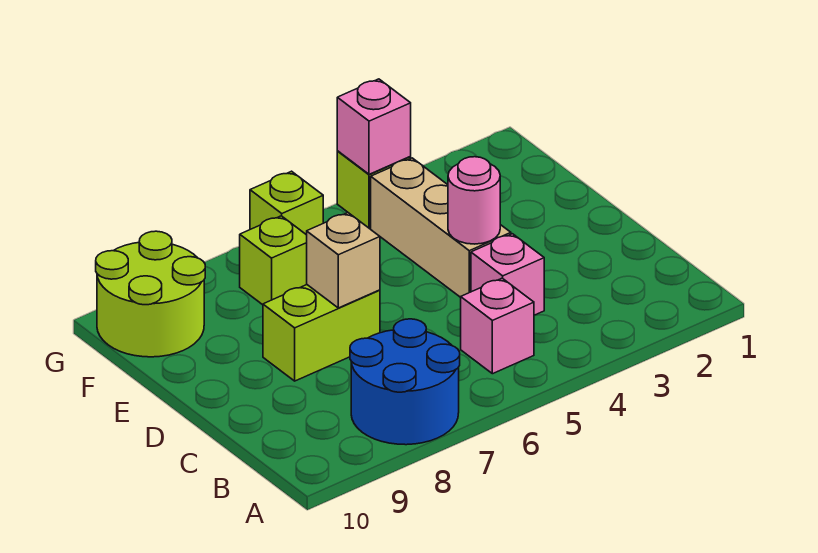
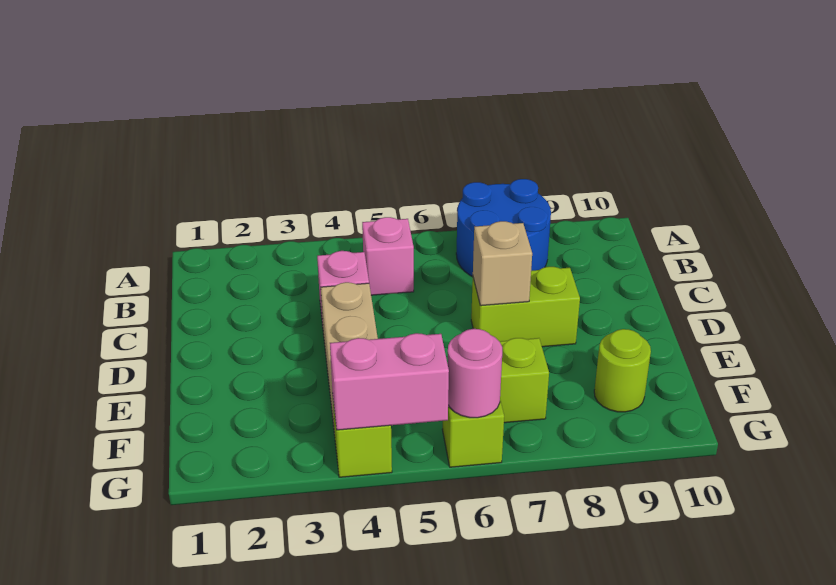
pink round brick D4 level 2 -> pink round brick G6 level 2
lime round brick F9:G10 level 1 -> lime round brick F9 level 1
pink brick G4 level 2 -> pink brick G4:G5 level 2

